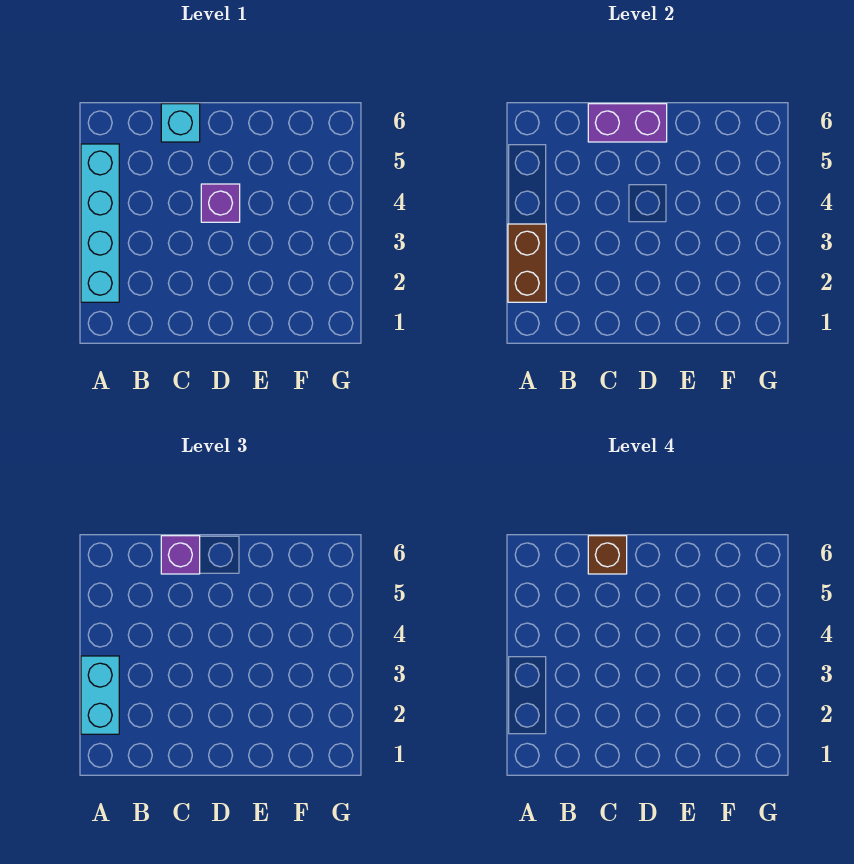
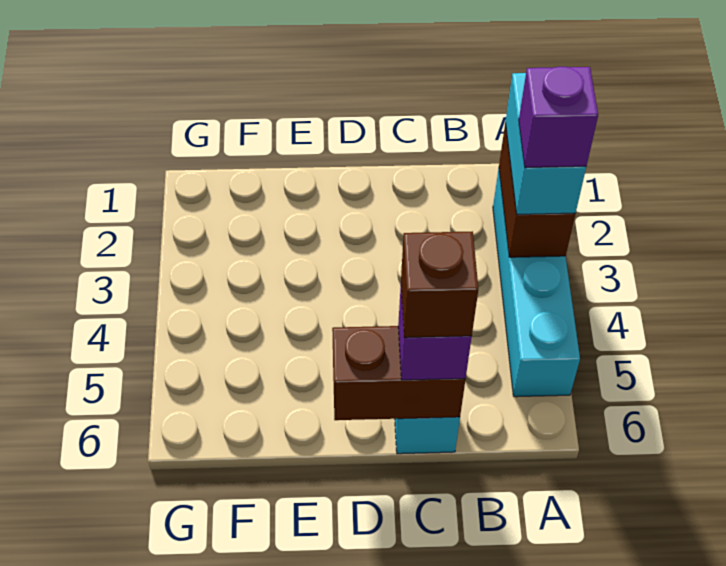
purple brick C6:D6 level 2 -> brown brick C6:D6 level 2
purple brick D4 level 1 -> purple brick A3 level 4

